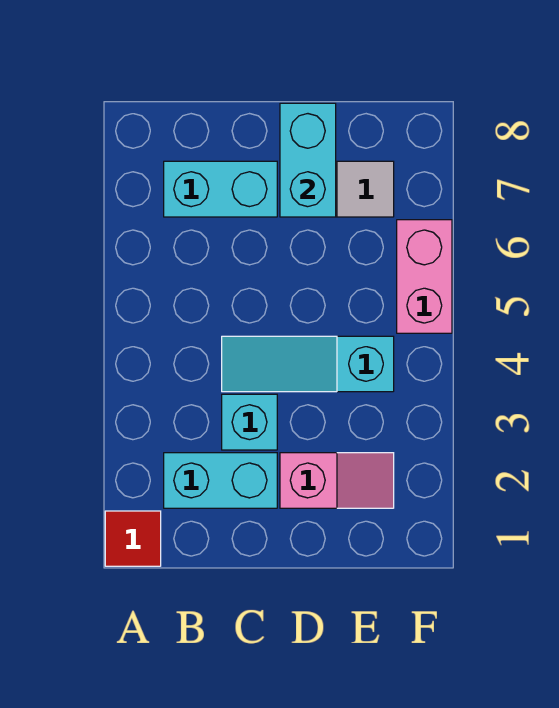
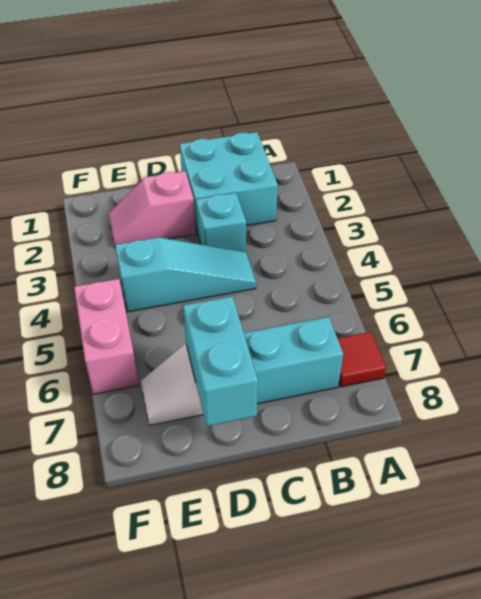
red tile A1 level 1 -> red tile A7 level 1
cyan brick B2:C2 level 1 -> cyan brick B1:C2 level 1

